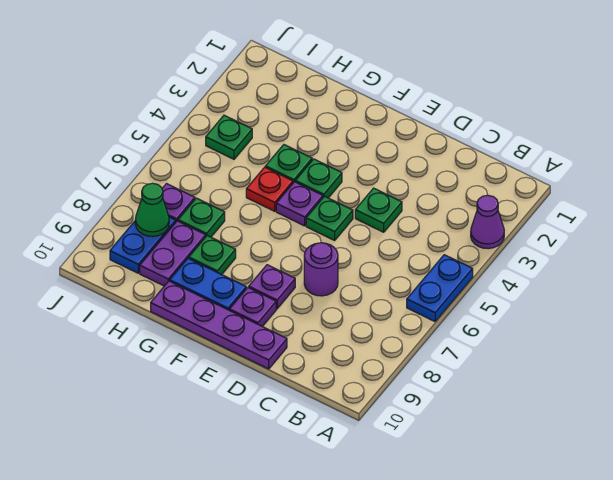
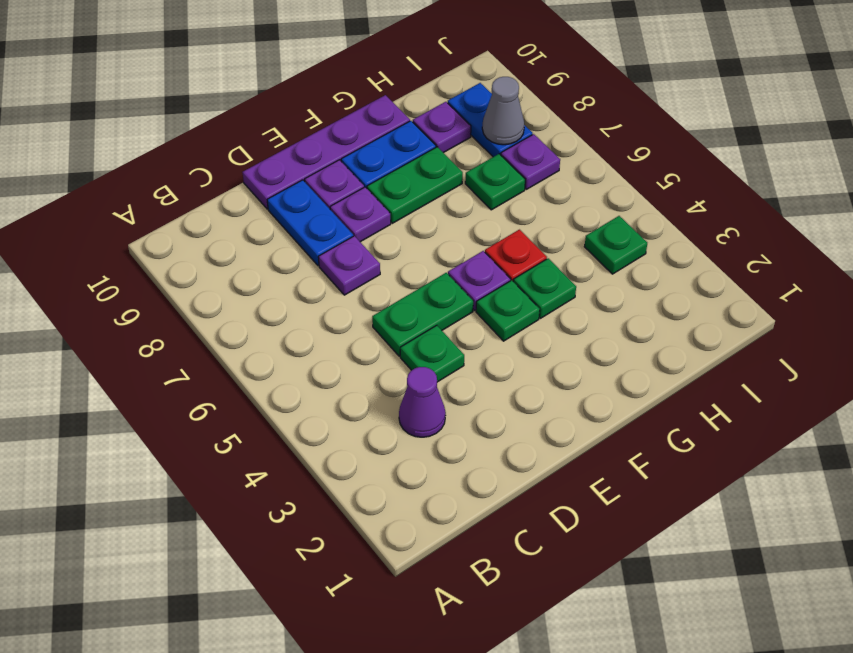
purple cone A3 level 1 -> purple cone C3 level 1
blue plate A5:A6 level 1 -> blue plate D8:D9 level 1
purple round brick D7 level 1 -> purple plate D7 level 1
green plate E5 level 1 -> green plate D5:E5 level 1
green plate G8 level 1 -> green plate F8:G8 level 1
purple plate H8:H9 level 1 -> purple plate H9 level 1
green cone I8 level 2 -> grey cone I8 level 2

